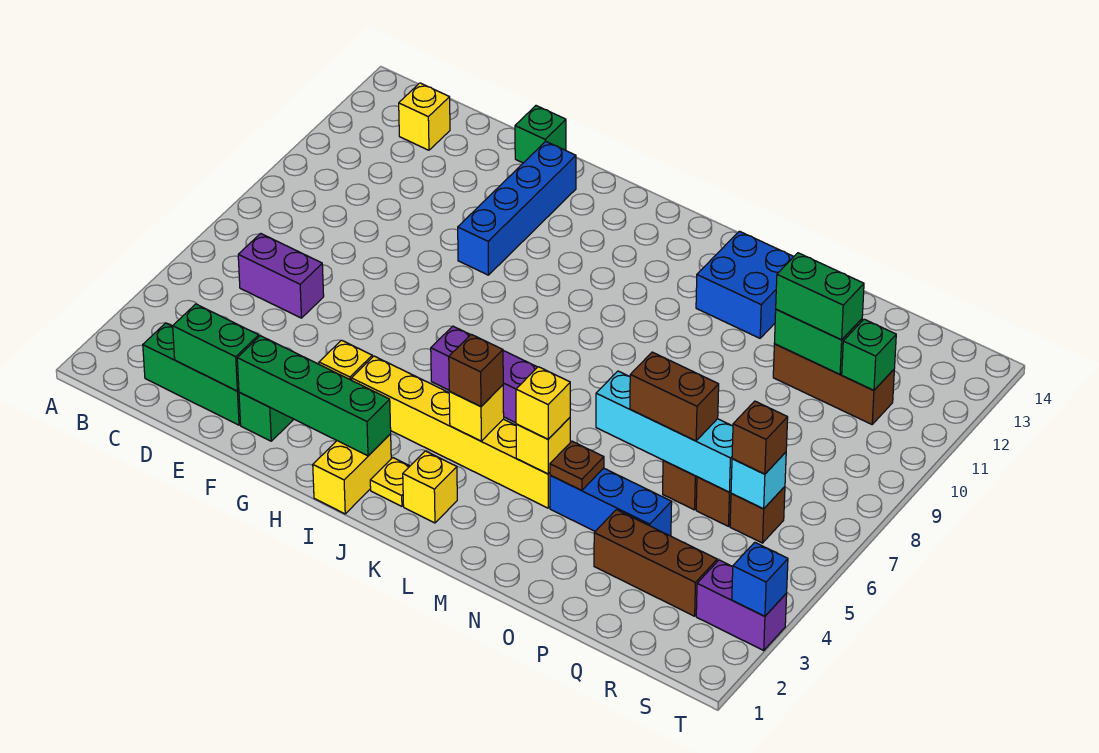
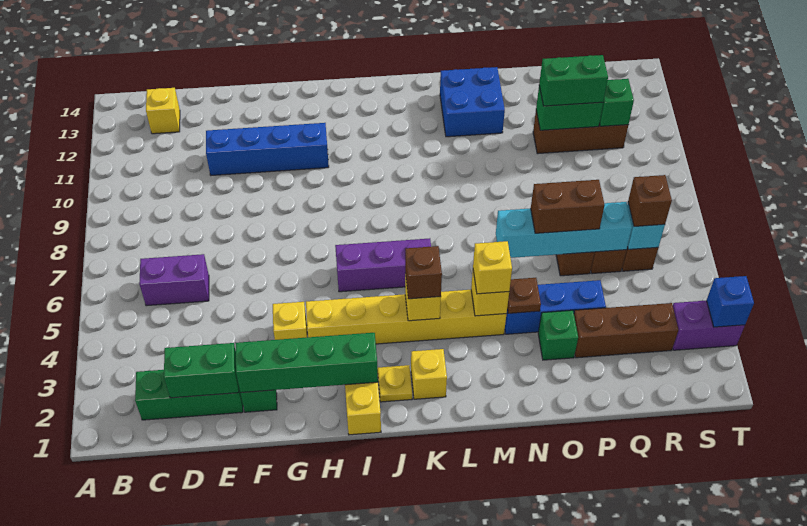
green brick F14 level 1 -> green brick O3 level 1
blue brick G10:G13 level 1 -> blue brick E11:H11 level 1

